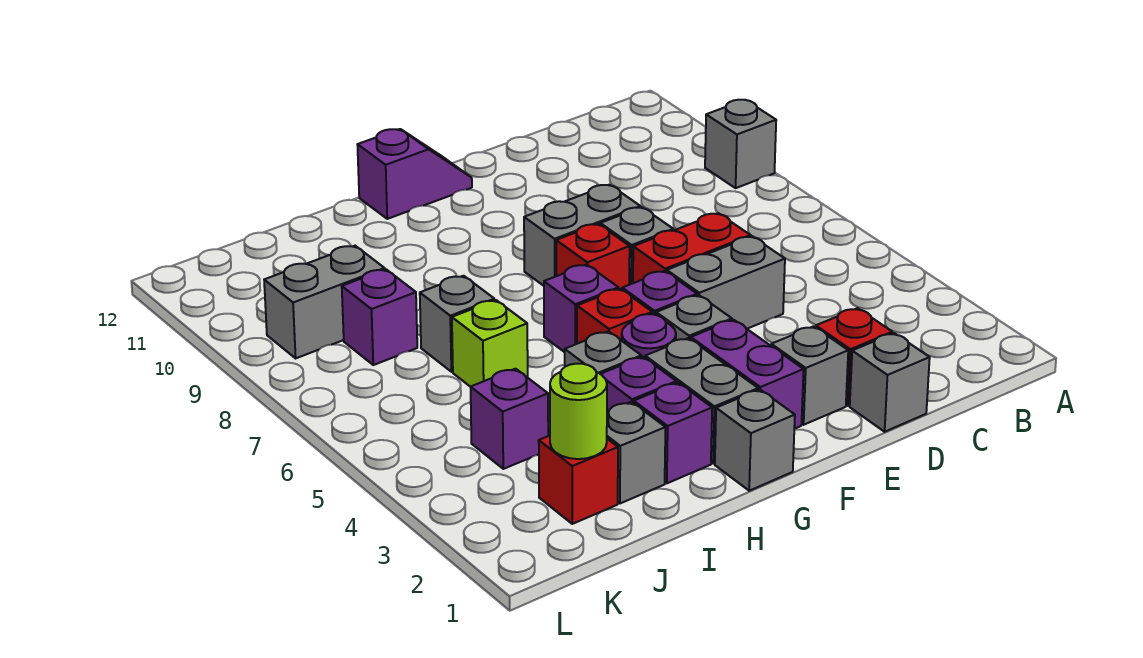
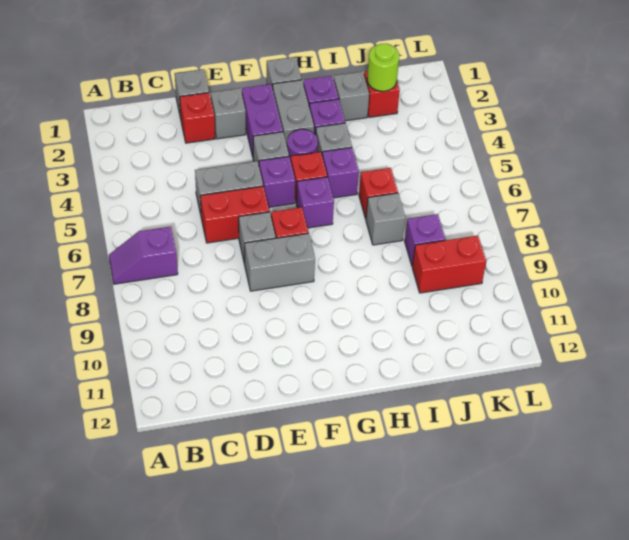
grey brick A9 level 1 -> none
purple slope F12:G12 level 1 top G -> purple slope A7:B7 level 1 top B
lime brick I6 level 1 -> red brick I6 level 1
purple brick J4 level 1 -> purple brick H5 level 1
grey brick J9:K9 level 1 -> red brick J9:K9 level 1

